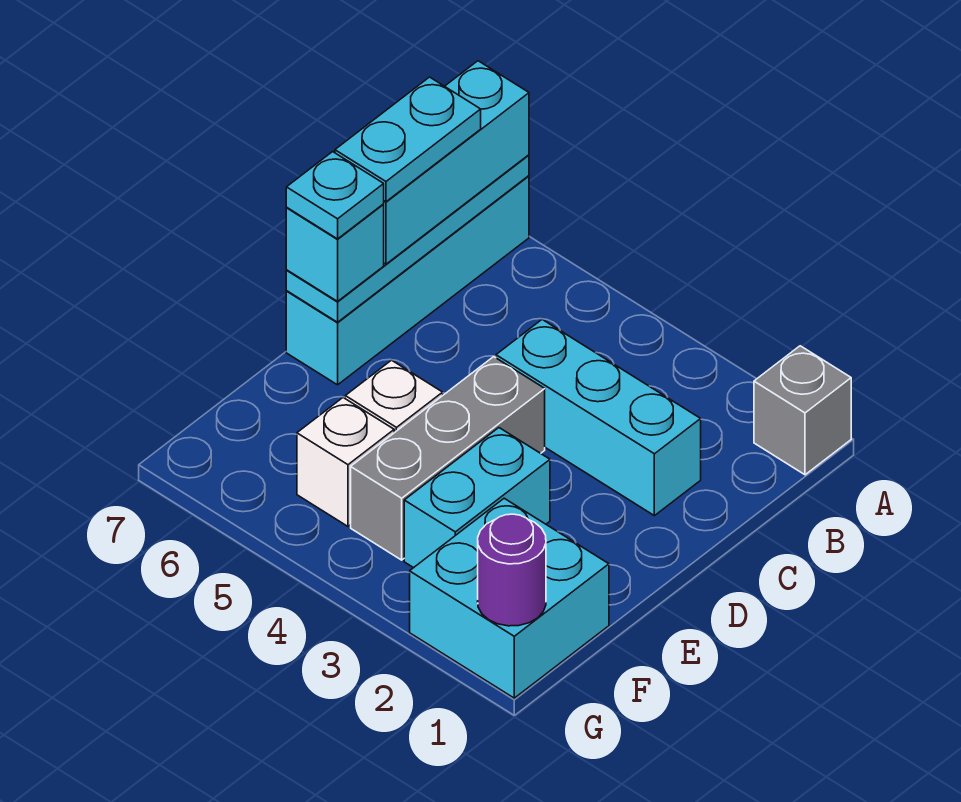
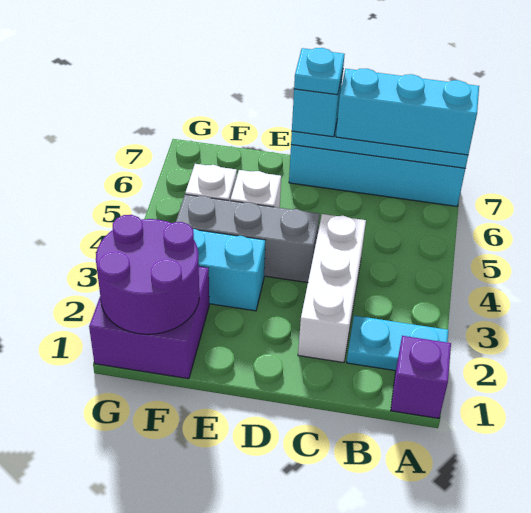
grey brick A1 level 1 -> purple brick A1 level 1
cyan plate B7:C7 level 4 -> cyan plate A2:B2 level 1
cyan brick C2:C4 level 1 -> white brick C2:C4 level 1
cyan brick F1:G2 level 1 -> purple brick F1:G2 level 1
purple round brick G1 level 2 -> purple round brick F1:G2 level 2

